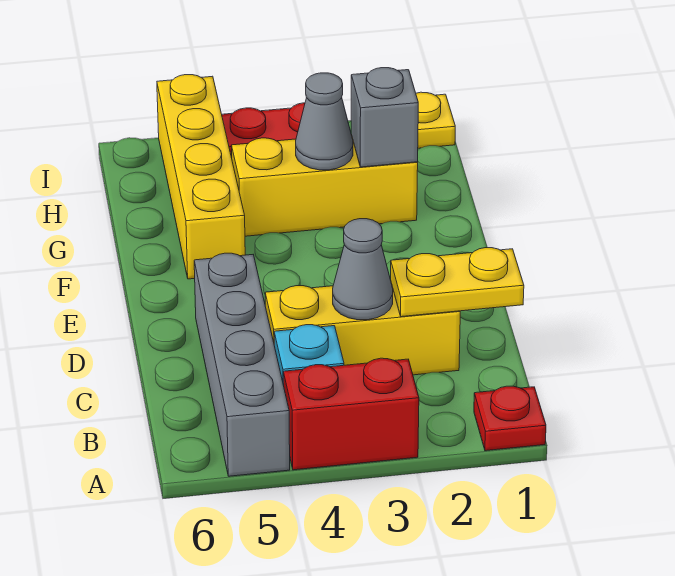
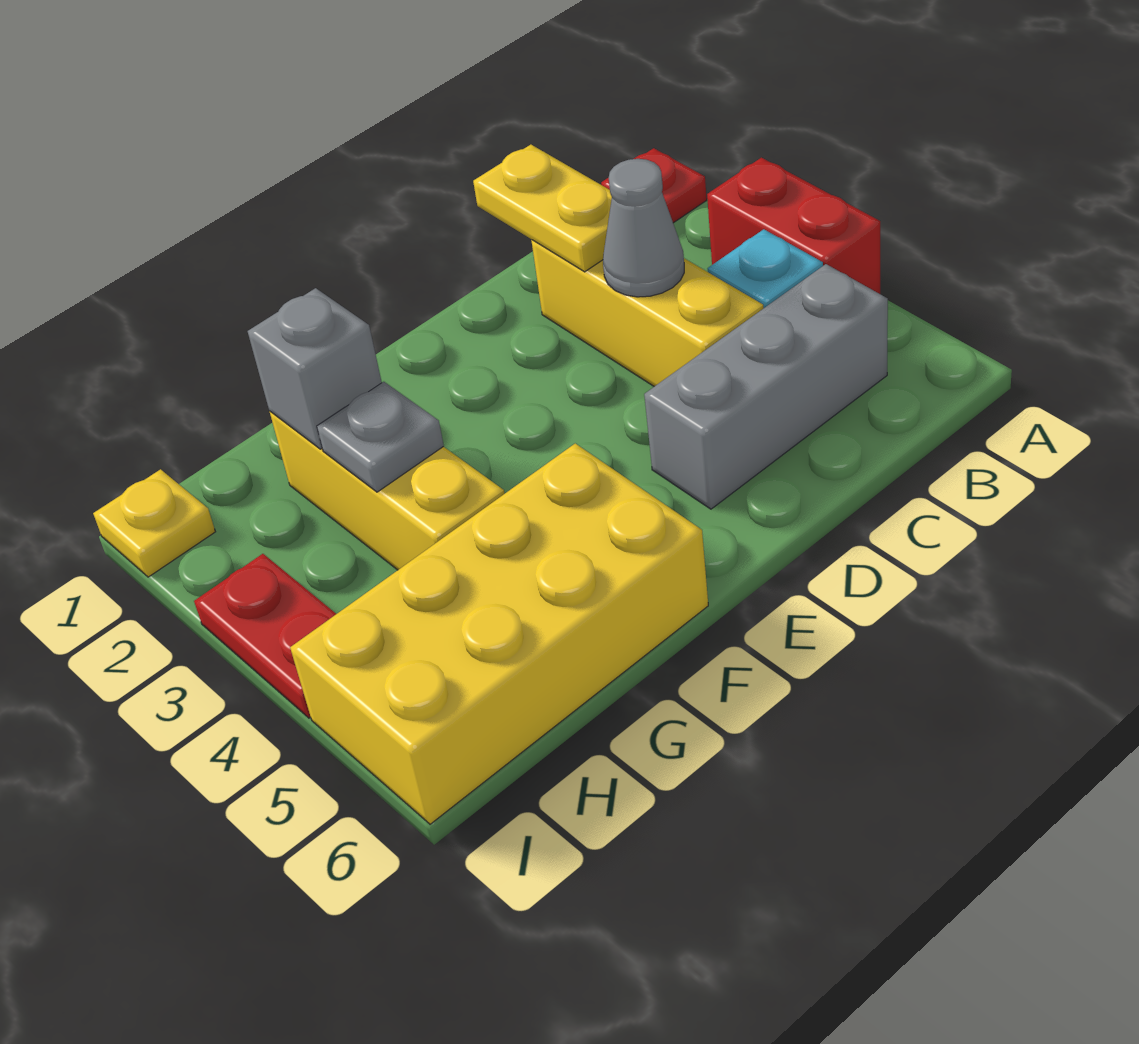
grey brick A5:D5 level 1 -> grey brick B5:D5 level 1
yellow brick F5:I5 level 1 -> yellow brick F5:I6 level 1
grey cone G3 level 2 -> grey plate G3 level 2

